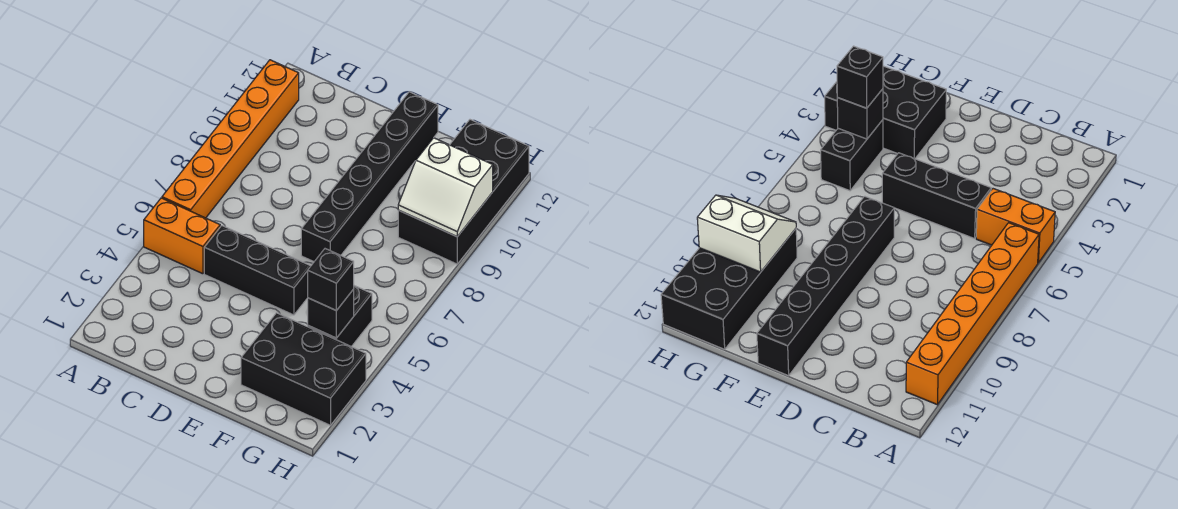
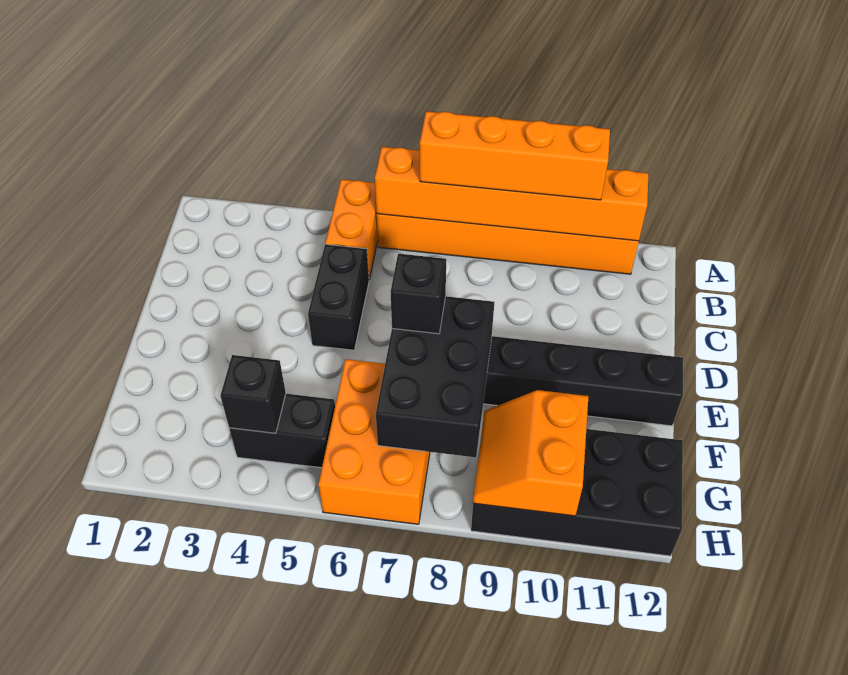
none -> orange brick A6:A11 level 2
none -> orange brick A7:A10 level 3
black brick C5:E5 level 1 -> black brick C5:D5 level 1
black brick F2:H3 level 1 -> black brick E7:G8 level 2
none -> orange brick F6:H7 level 1
black brick G4 level 3 -> black brick E7 level 3
white slope G9:H10 level 2 top 10 -> orange slope G9:H10 level 2 top 10

